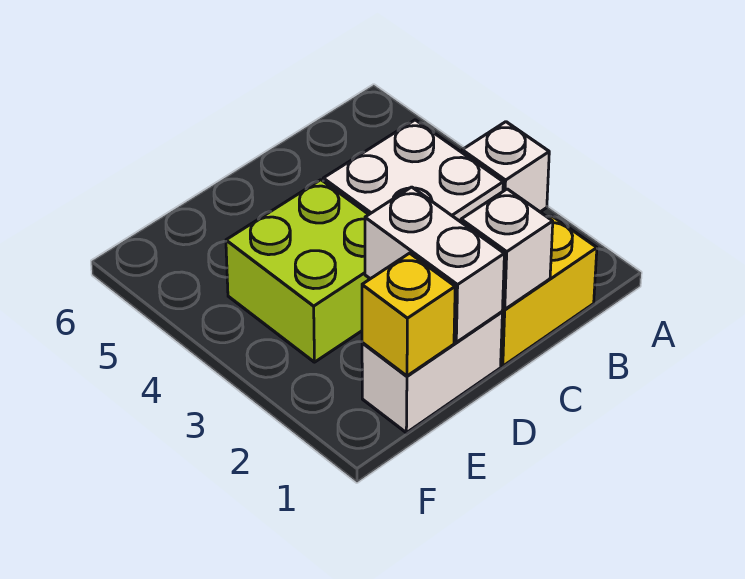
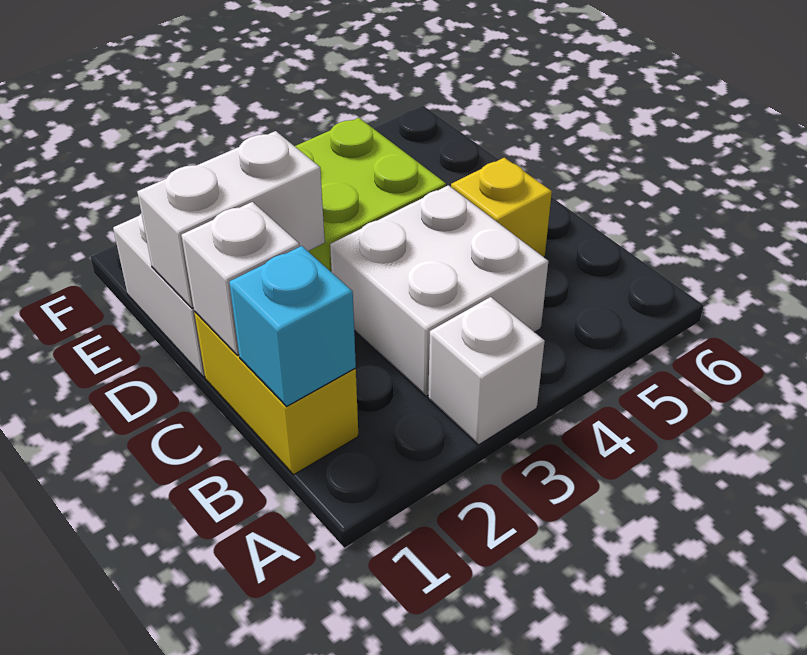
none -> cyan brick B1 level 2
yellow brick E1 level 2 -> yellow brick C5 level 1

